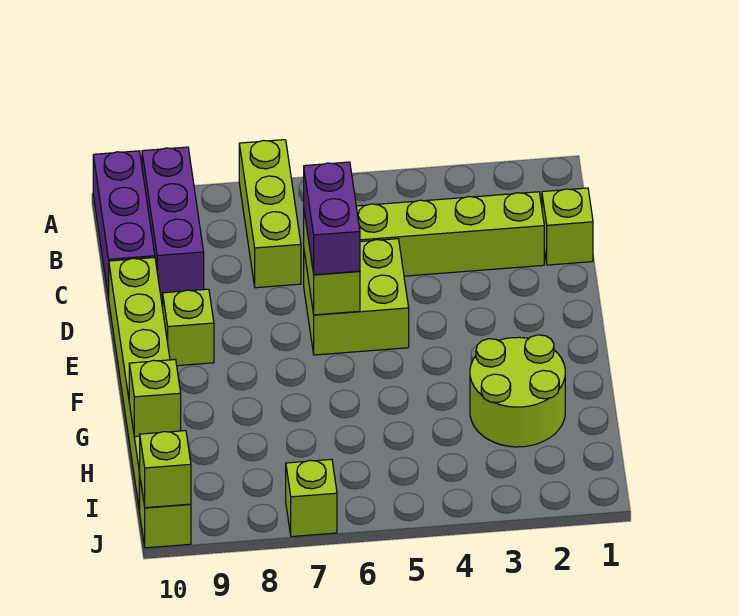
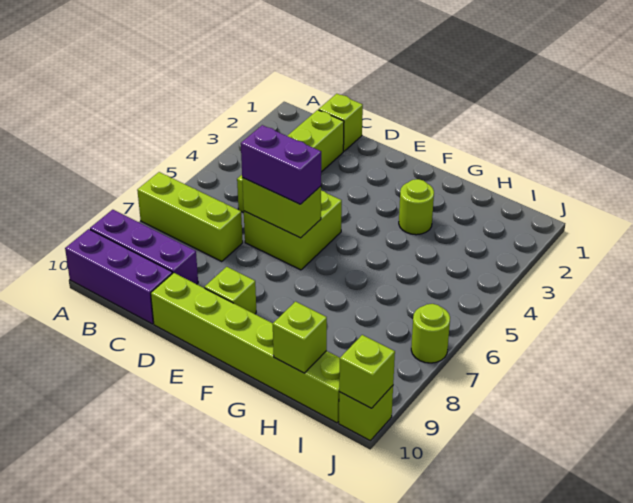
lime round brick G2:H3 level 1 -> lime round brick G3 level 1
lime brick J7 level 1 -> lime round brick J7 level 1

